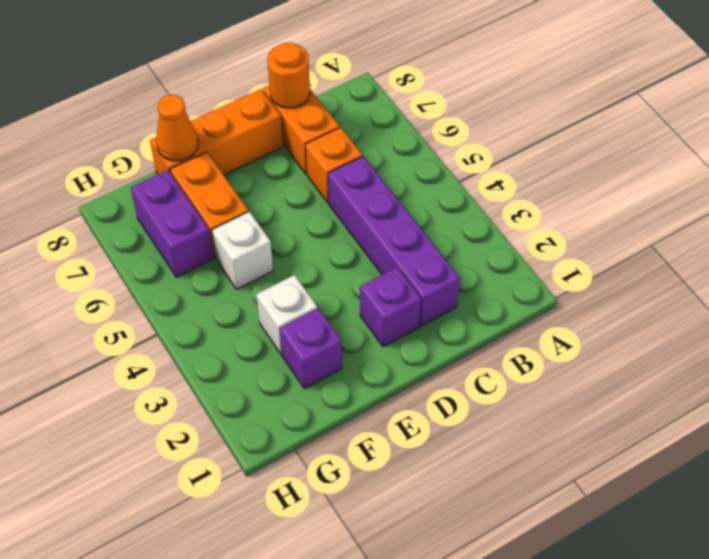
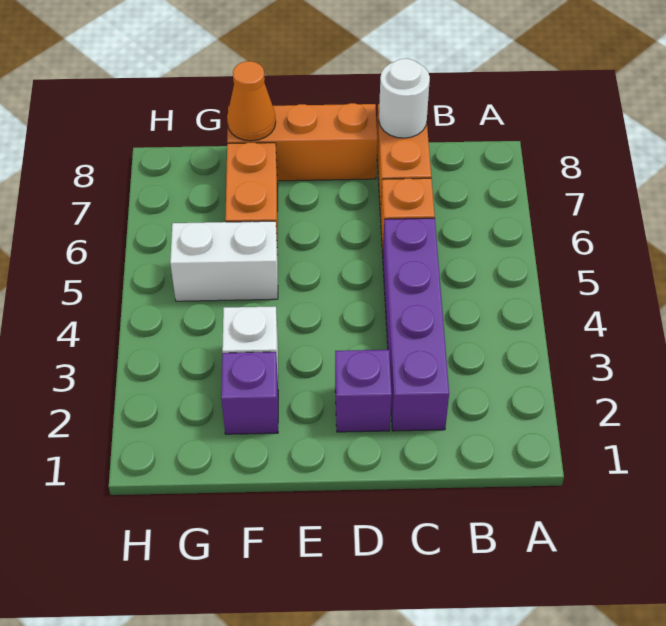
orange round brick C8 level 2 -> white round brick C8 level 2
white brick F5 level 1 -> white brick F5:G5 level 1
purple brick G6:G7 level 1 -> none

